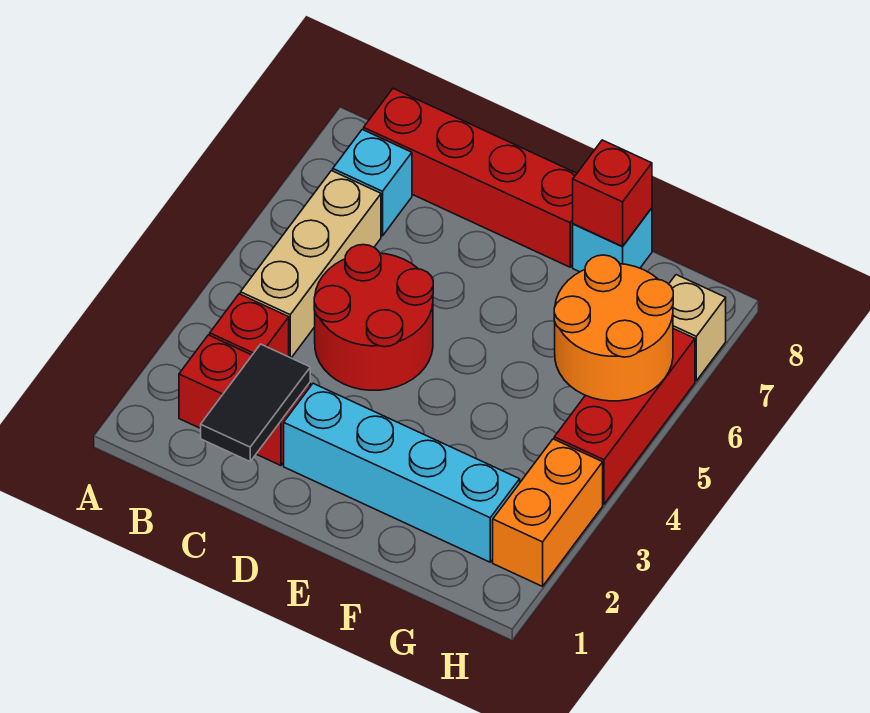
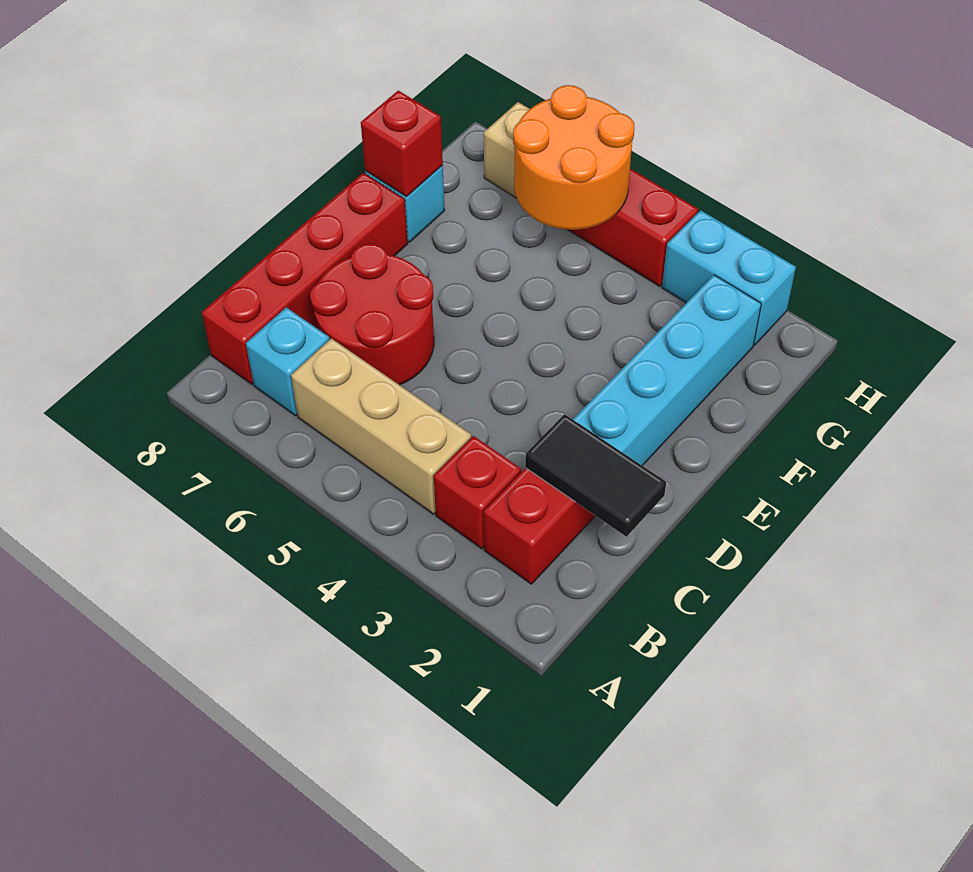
red round brick C4:D5 level 1 -> red round brick C6:D7 level 1
orange brick H2:H3 level 1 -> cyan brick H2:H3 level 1

